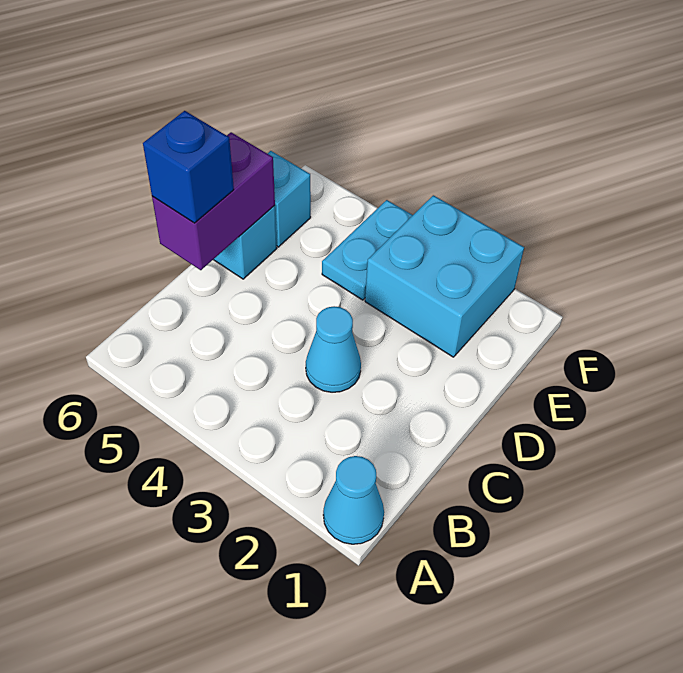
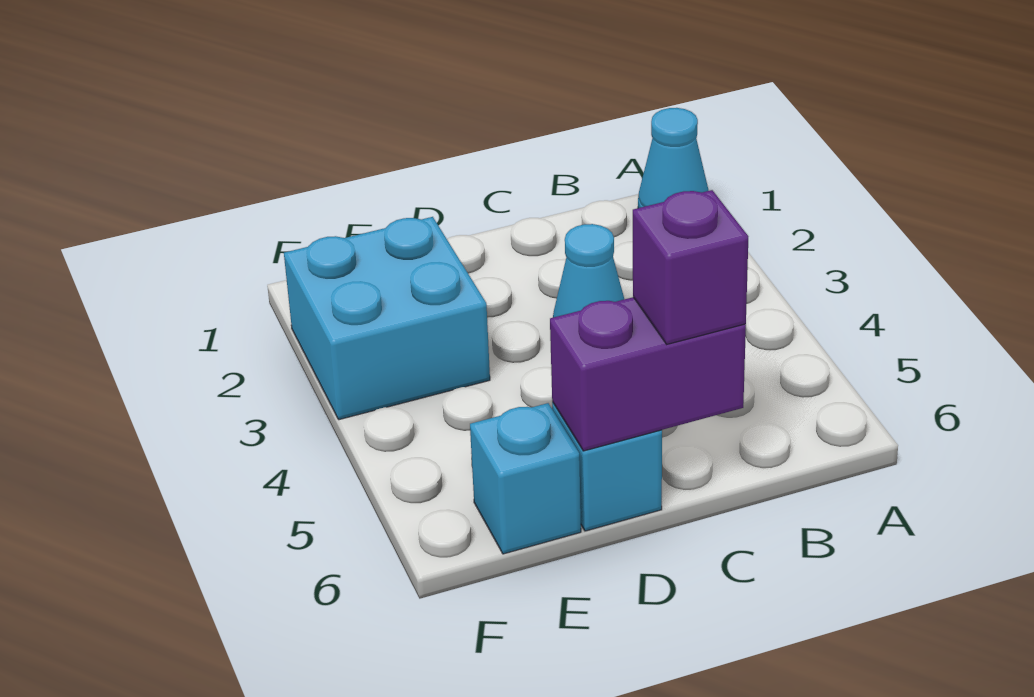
blue brick C6 level 3 -> purple brick C6 level 3
cyan plate E4:F4 level 1 -> none

